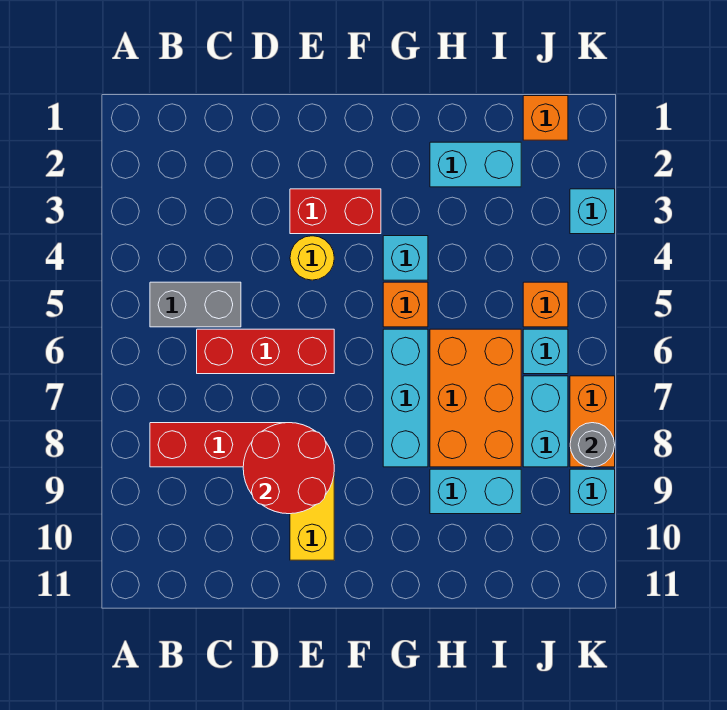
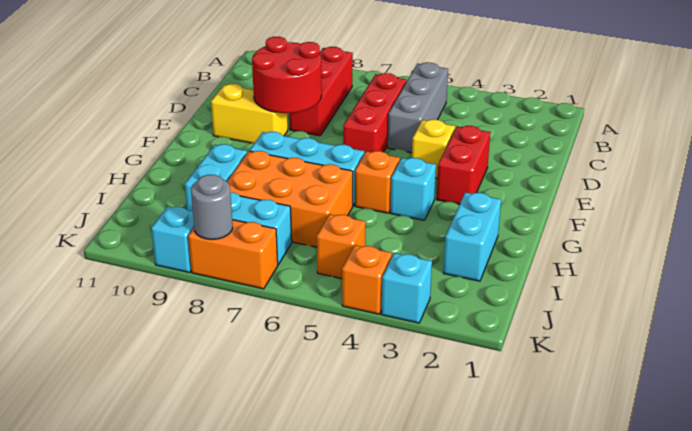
grey brick B5:C5 level 1 -> grey brick B5:D5 level 1
yellow round brick E4 level 1 -> yellow brick E4 level 1
orange brick J1 level 1 -> orange brick K4 level 1
cyan brick J6 level 1 -> none

